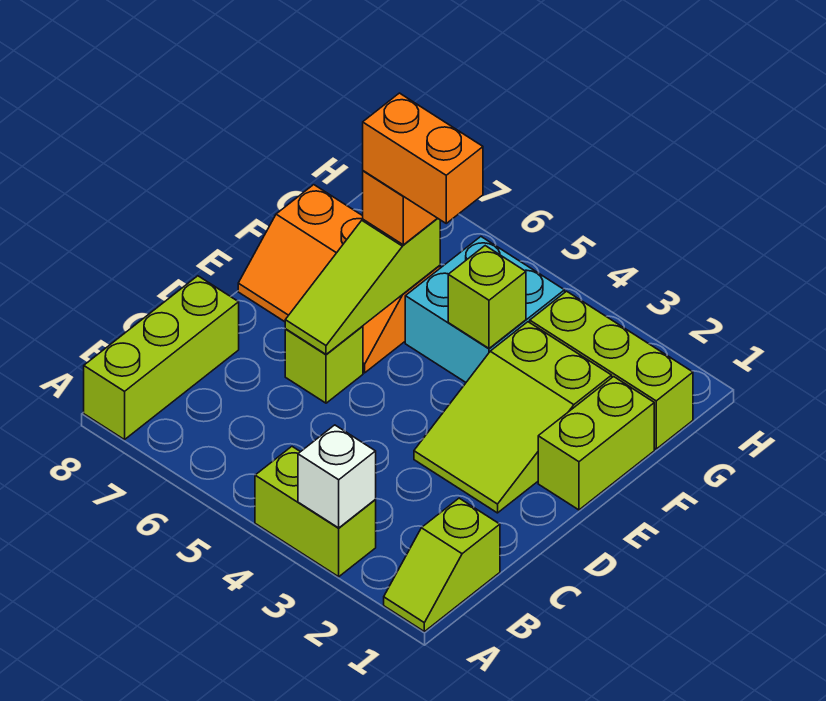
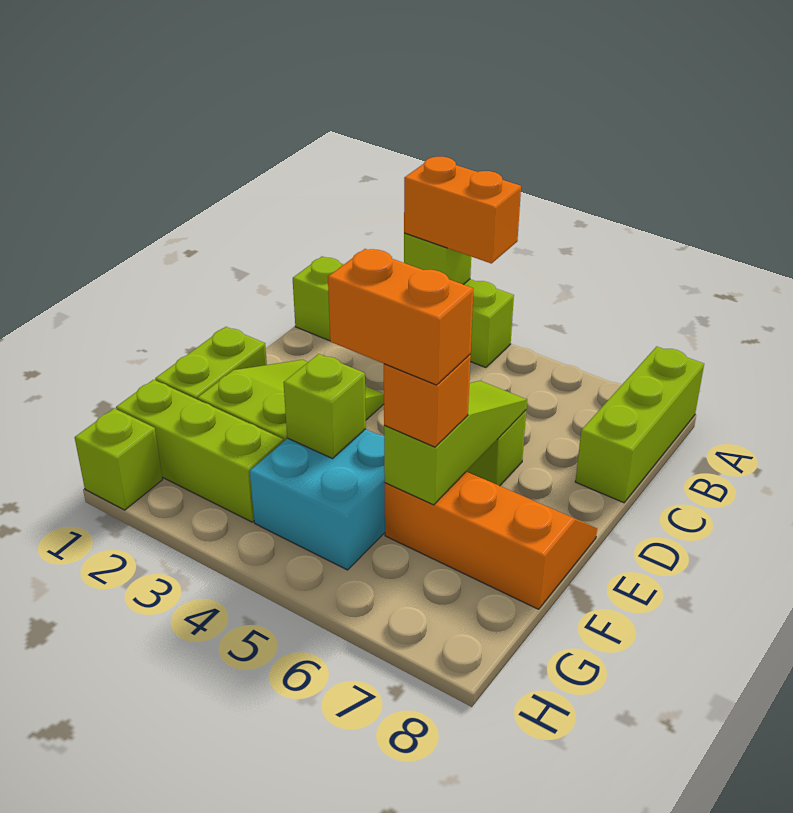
white brick A3 level 2 -> lime brick A3 level 2
none -> orange brick A3:A4 level 3
none -> lime brick H1 level 1

